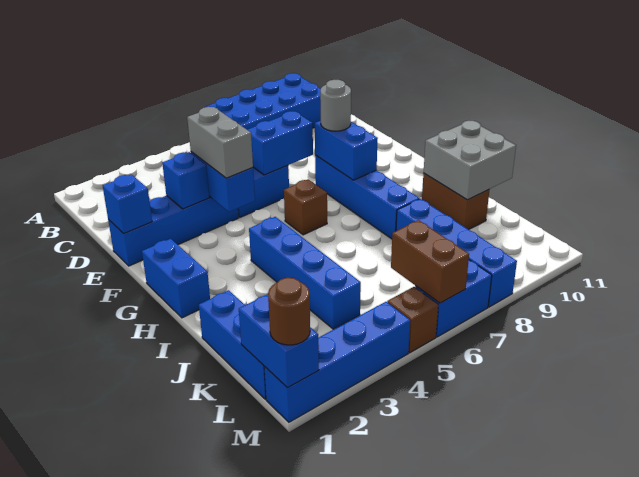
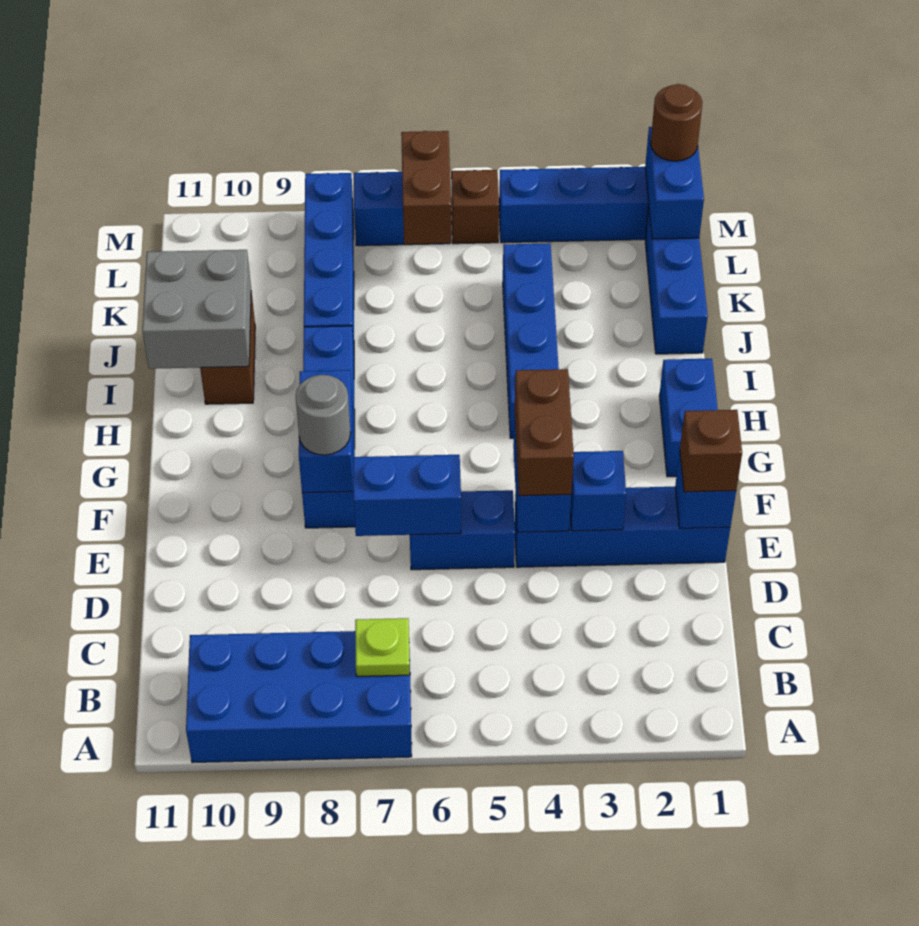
none -> lime plate B7 level 2
grey brick E4:F4 level 3 -> brown brick E4:F4 level 3
brown brick G6 level 1 -> brown brick E1 level 3

